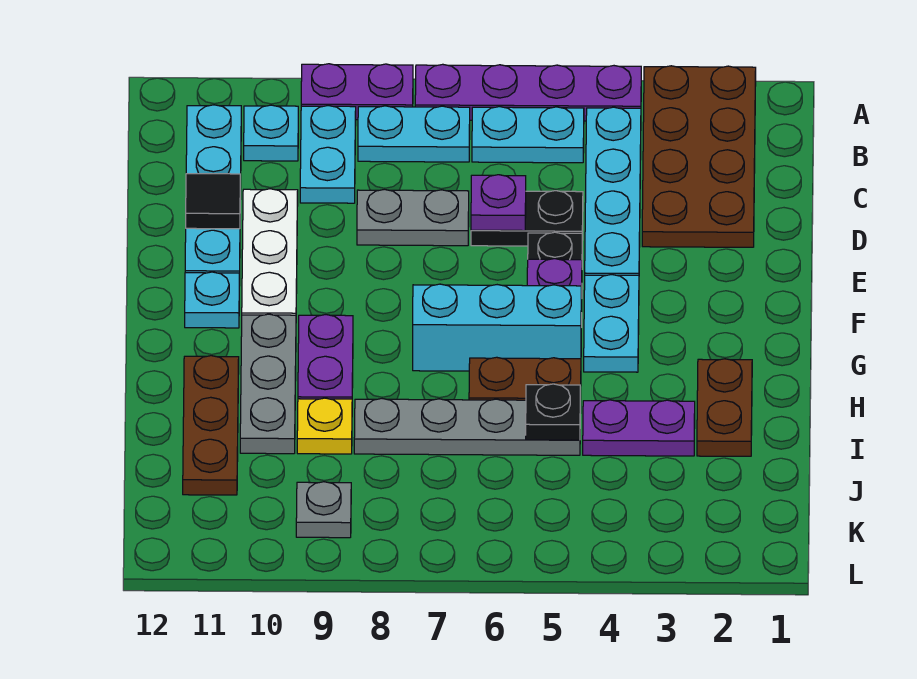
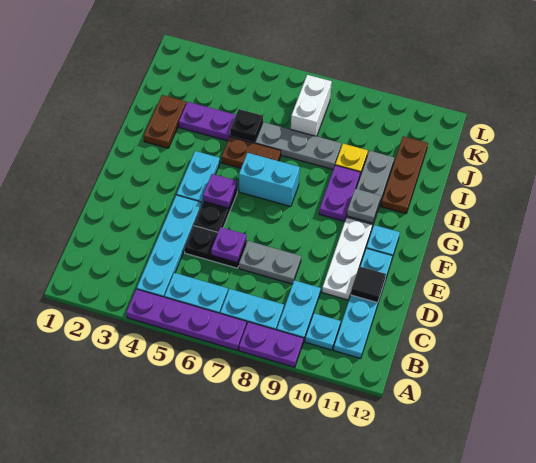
brown plate A2:D3 level 1 -> none
cyan brick G5:G7 level 1 -> cyan brick G6:G7 level 1
none -> white brick J7:K7 level 1
grey plate K9 level 1 -> grey plate G10 level 2

